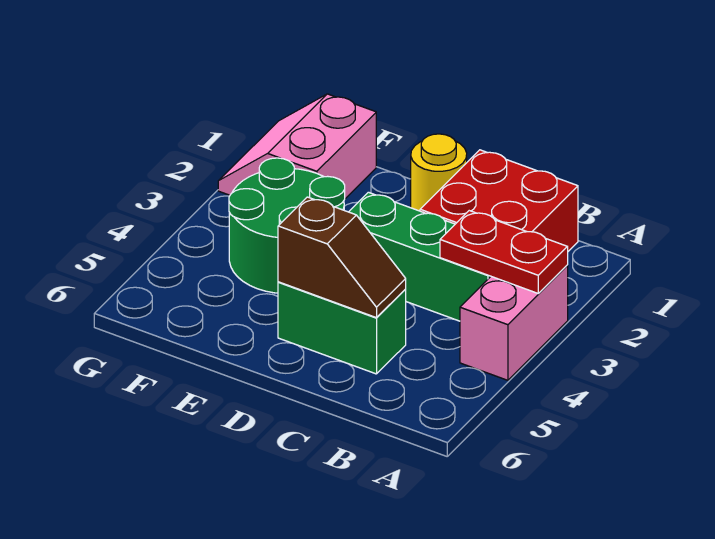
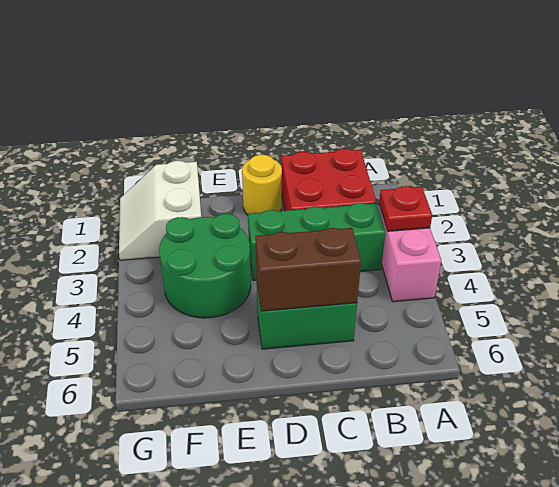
red plate A3:B3 level 2 -> red plate A3 level 2
brown slope C5:D5 level 2 top D -> brown brick C5:D5 level 2
pink slope F1:G2 level 1 top F -> white slope F1:G2 level 1 top F

